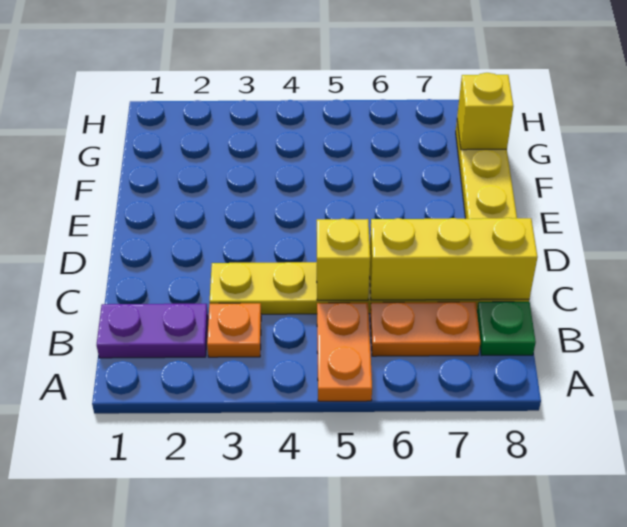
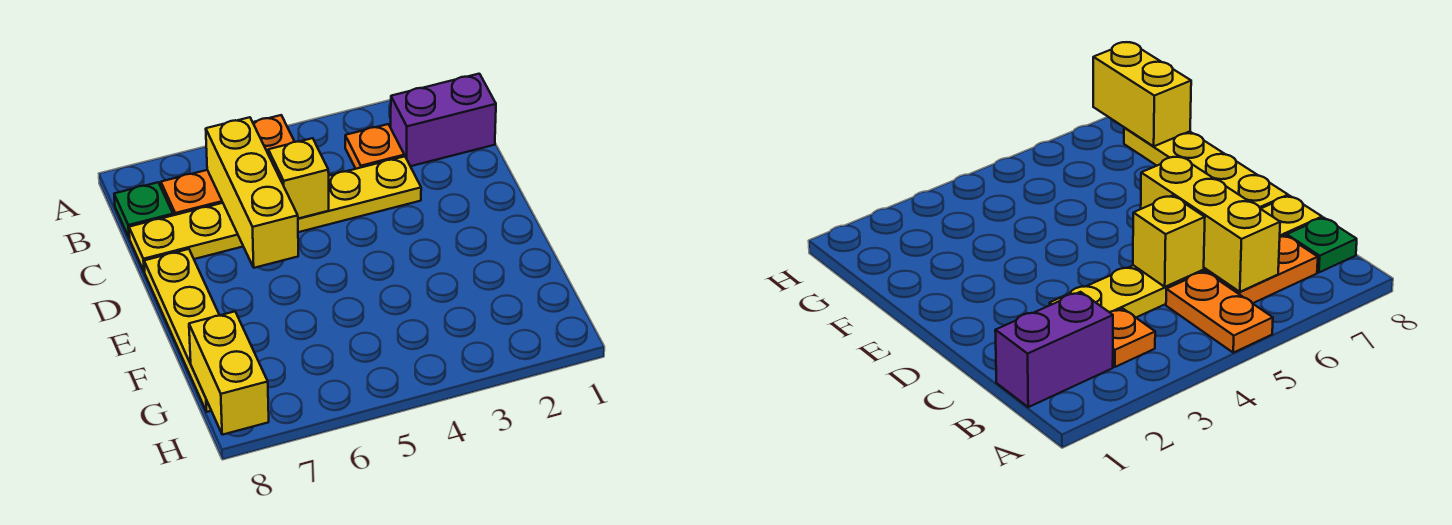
purple plate B1:B2 level 1 -> purple brick B1:B2 level 1
yellow brick C6:C8 level 2 -> yellow brick B6:D6 level 2
yellow brick G8 level 2 -> yellow brick G8:H8 level 2

